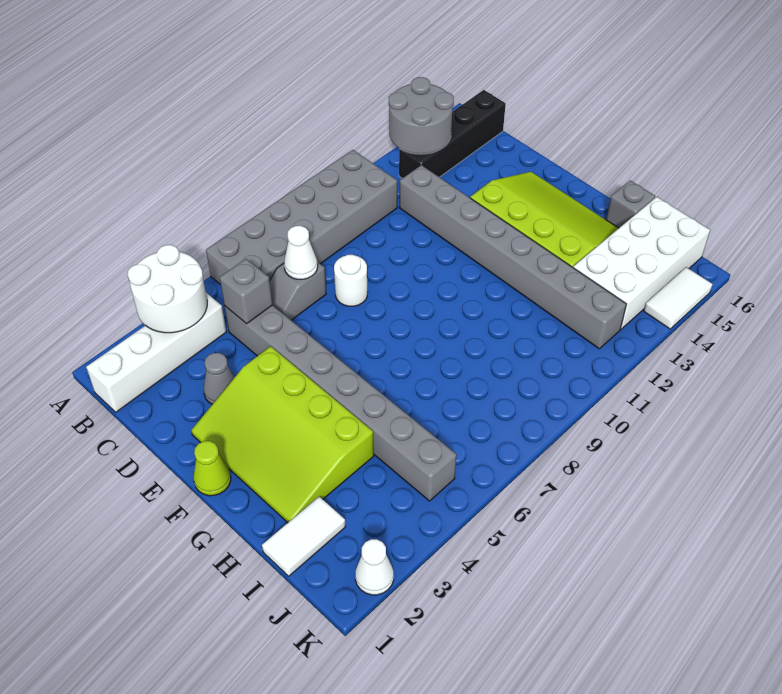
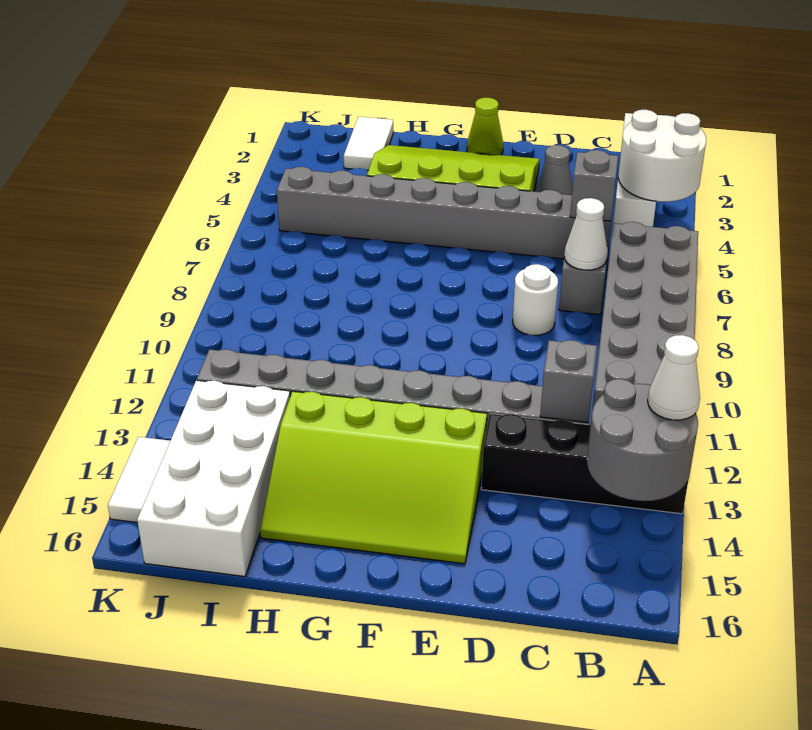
black brick B13:B16 level 1 -> black brick A13:D13 level 1
grey brick H16 level 1 -> grey brick C12 level 2
white cone K2 level 1 -> white cone A13 level 3

